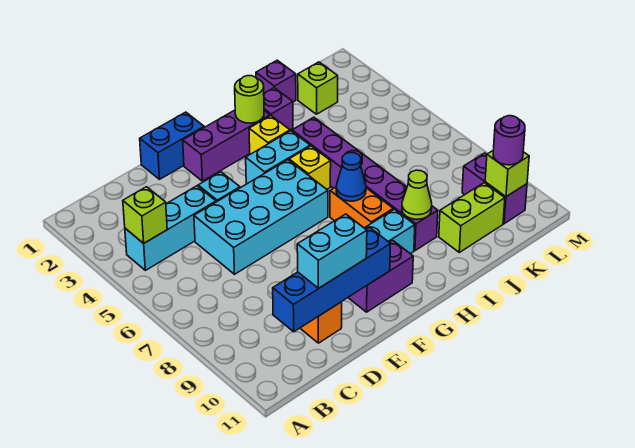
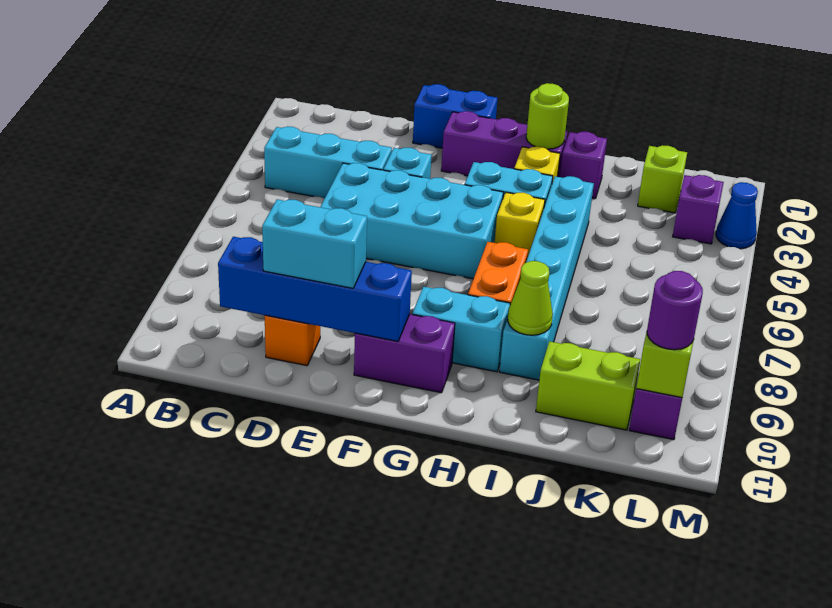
lime brick B4 level 2 -> none
blue cone H7 level 2 -> blue cone M3 level 1
purple brick I4:I9 level 1 -> cyan brick I4:I9 level 1
purple brick J1 level 1 -> purple brick L3 level 1

